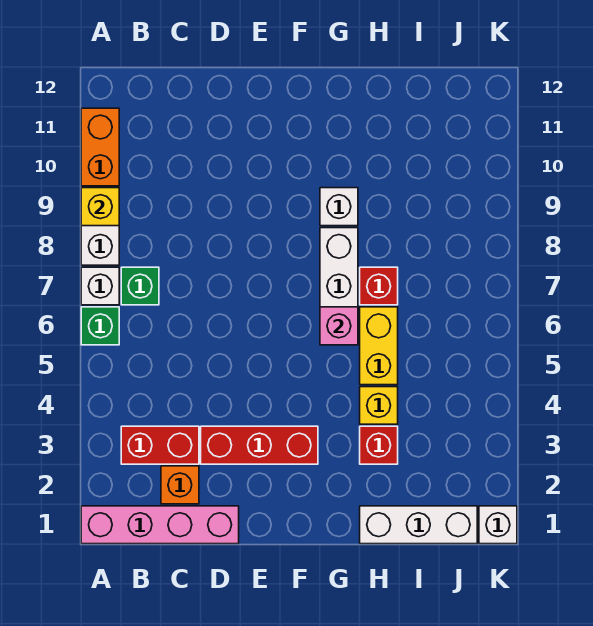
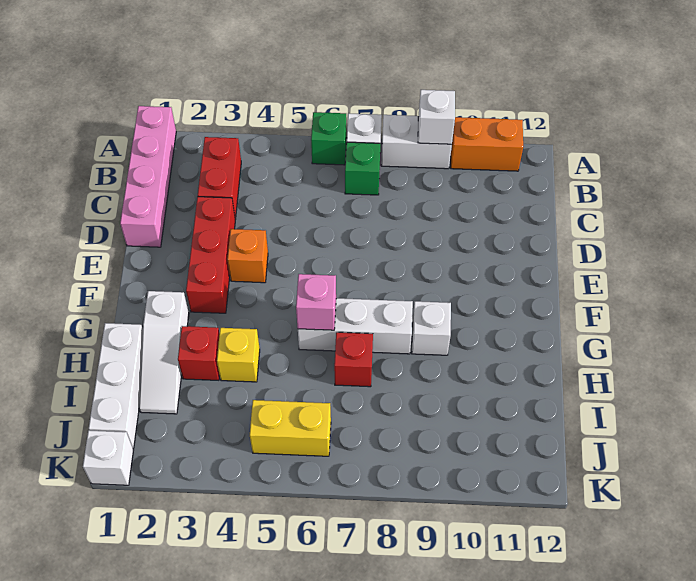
yellow brick A9 level 2 -> white brick A9 level 2
orange brick C2 level 1 -> orange brick E4 level 1
none -> white slope G2:I2 level 1 top G
yellow brick H5:H6 level 1 -> yellow brick J5:J6 level 1

